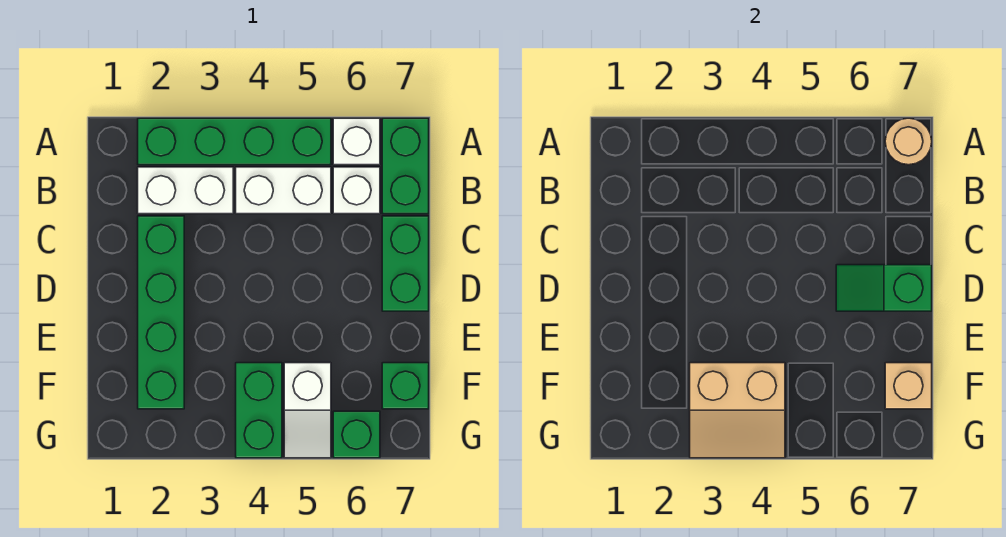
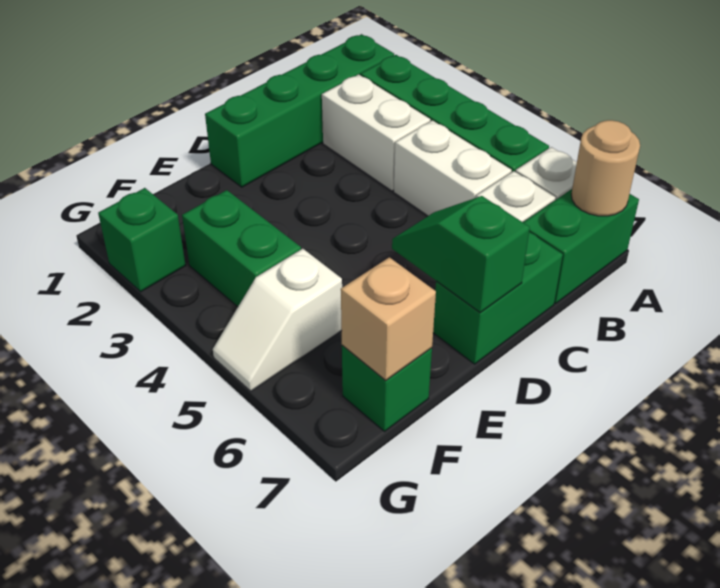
green brick C2:F2 level 1 -> green brick A1:D1 level 1
tan slope F3:G4 level 2 top F -> none
green brick F4:G4 level 1 -> green brick F3:F4 level 1
green brick G6 level 1 -> green brick G2 level 1

